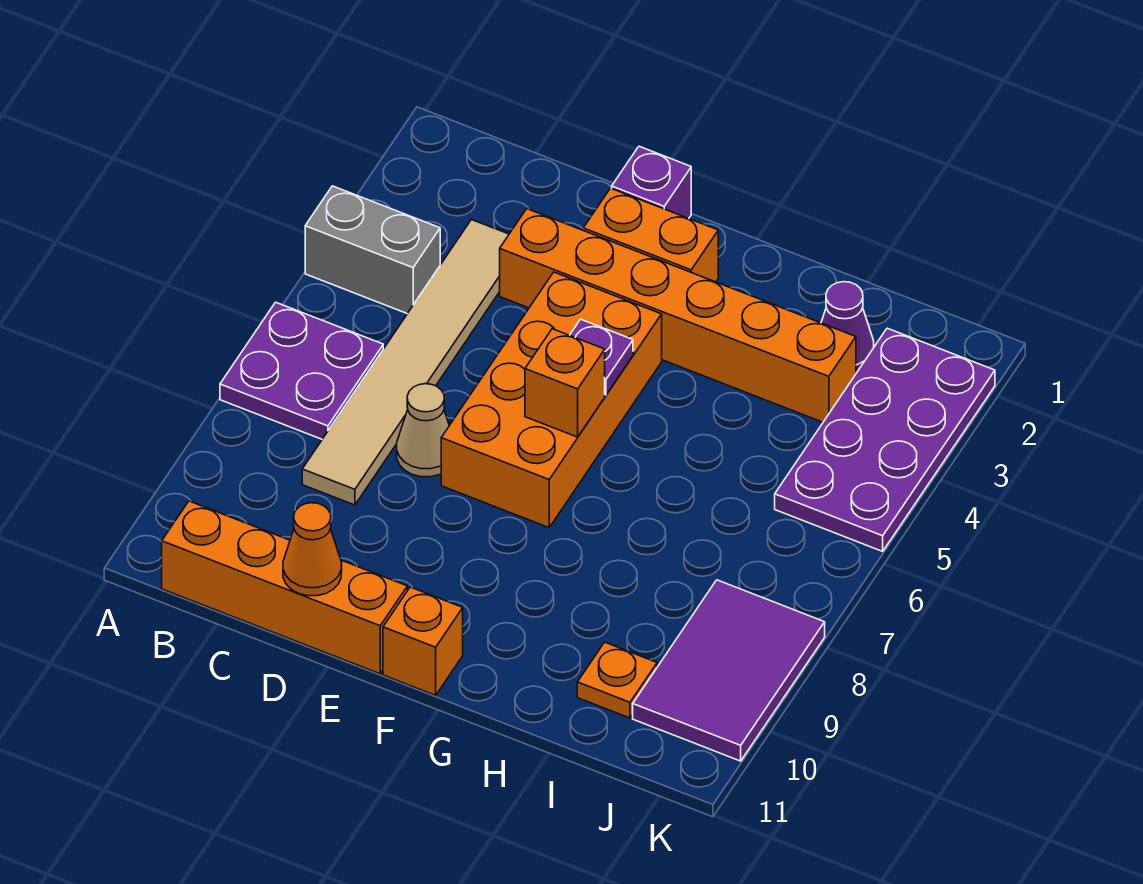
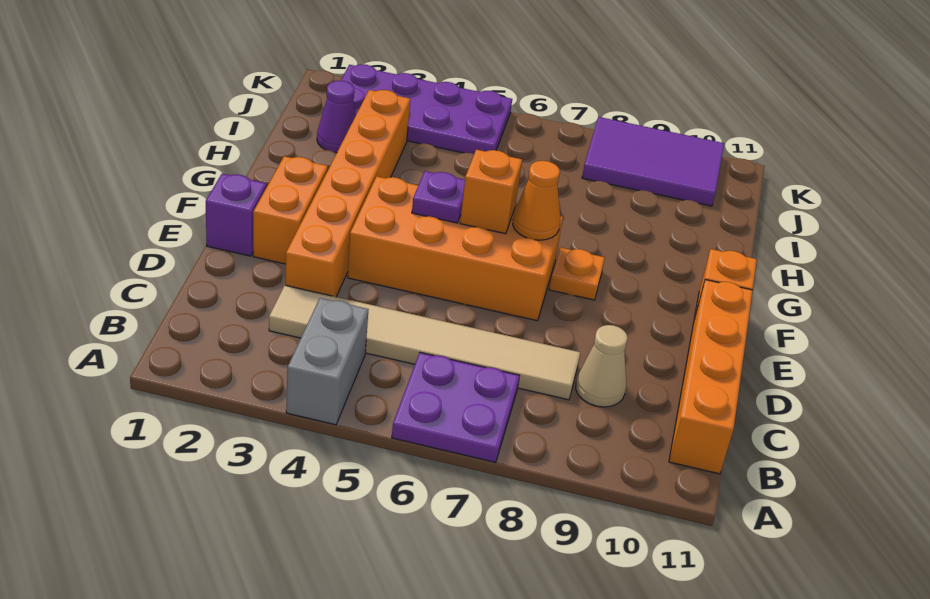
tan cone D7 level 1 -> tan cone C9 level 1
orange cone D11 level 2 -> orange cone F7 level 2
orange plate I10 level 1 -> orange plate F8 level 1

